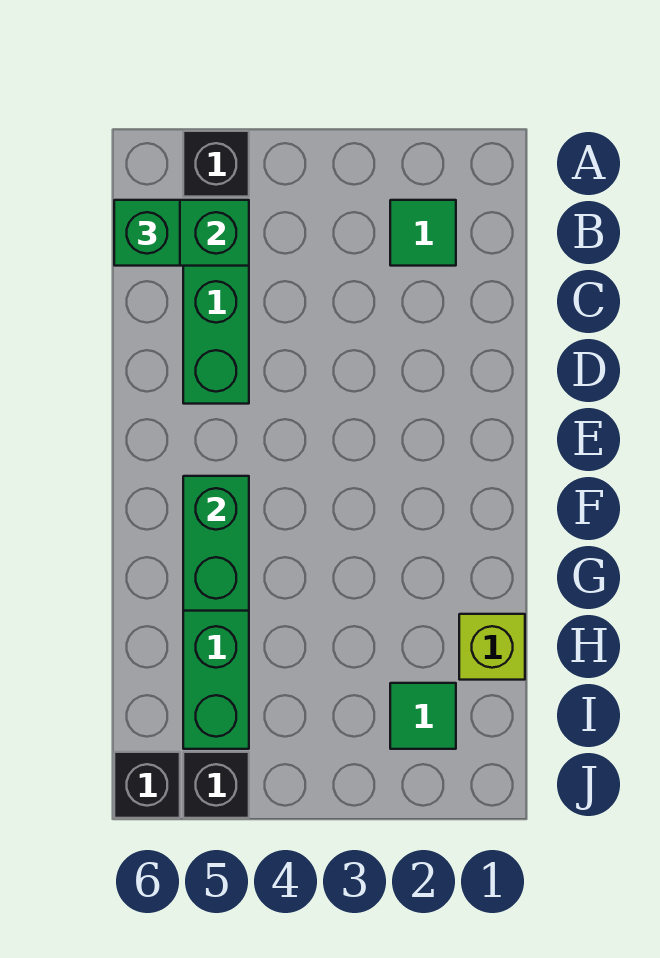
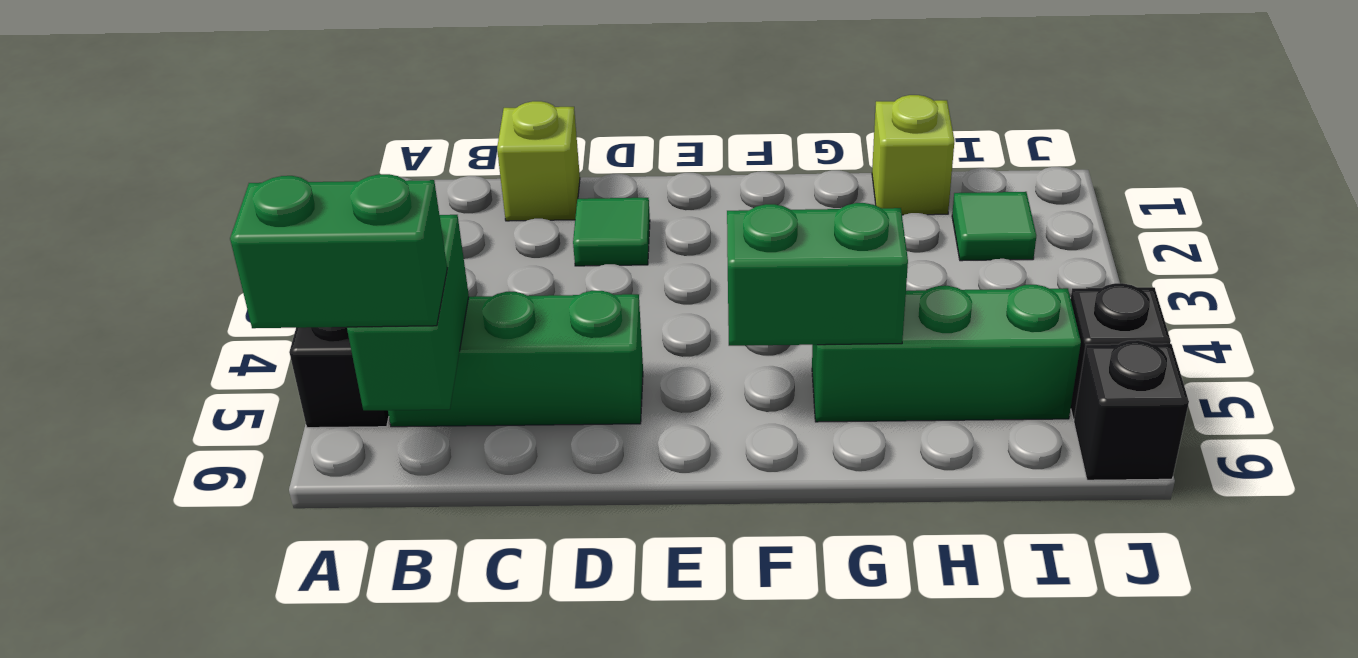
green tile B2 level 1 -> green tile D2 level 1
green brick B6 level 3 -> green brick A6:B6 level 3
none -> lime brick C1 level 1

